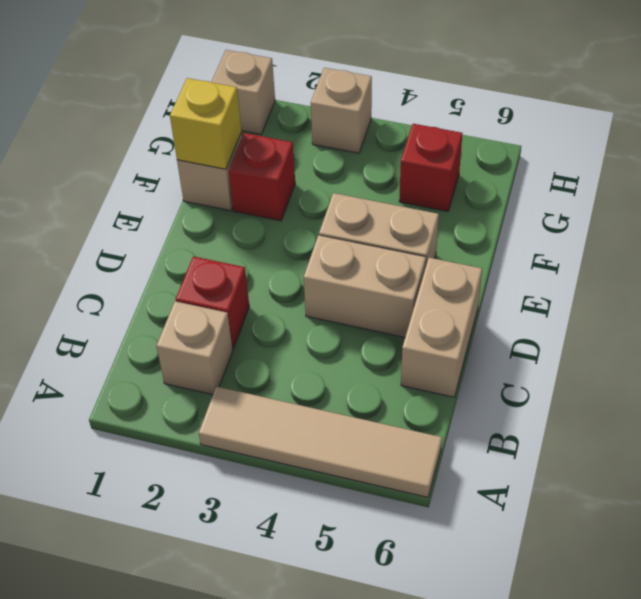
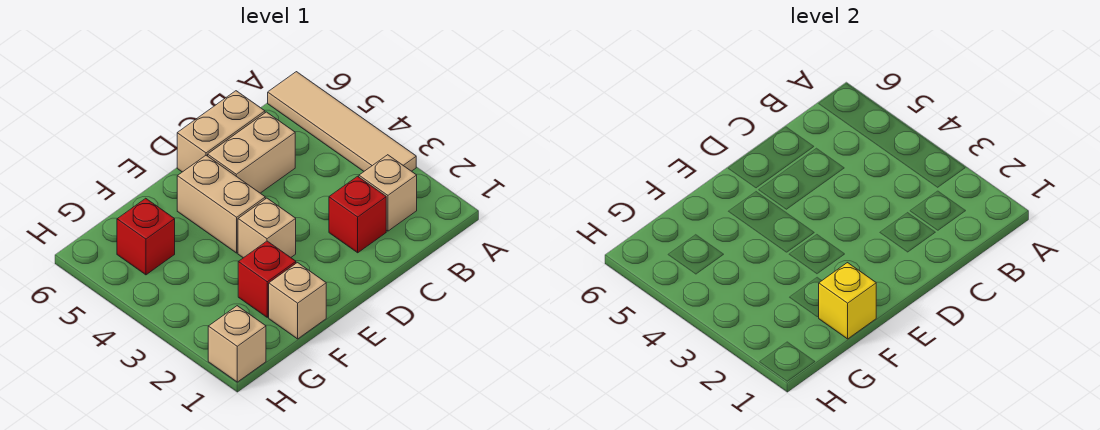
tan brick D4:D5 level 1 -> tan brick C5:D5 level 1
tan brick H3 level 1 -> tan brick E3 level 1

